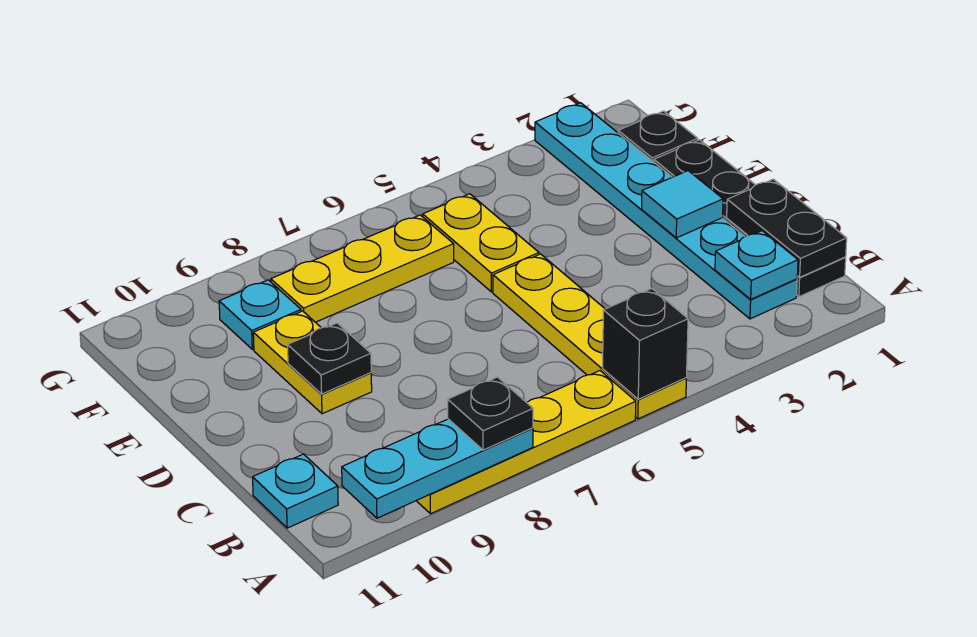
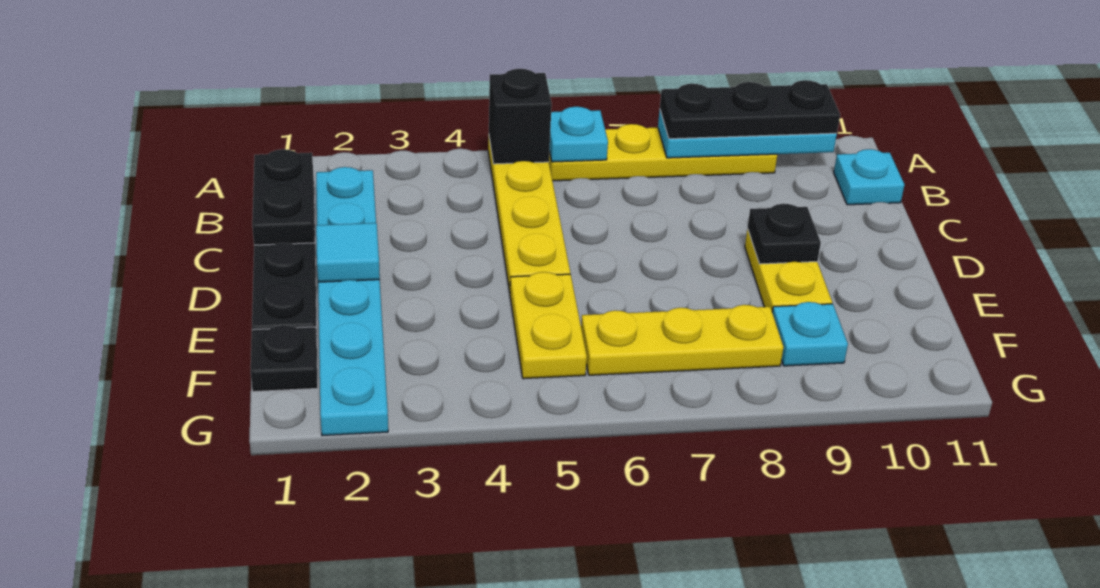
black plate A8 level 3 -> black plate A8:A10 level 3
cyan plate B2 level 2 -> cyan plate A6 level 2

